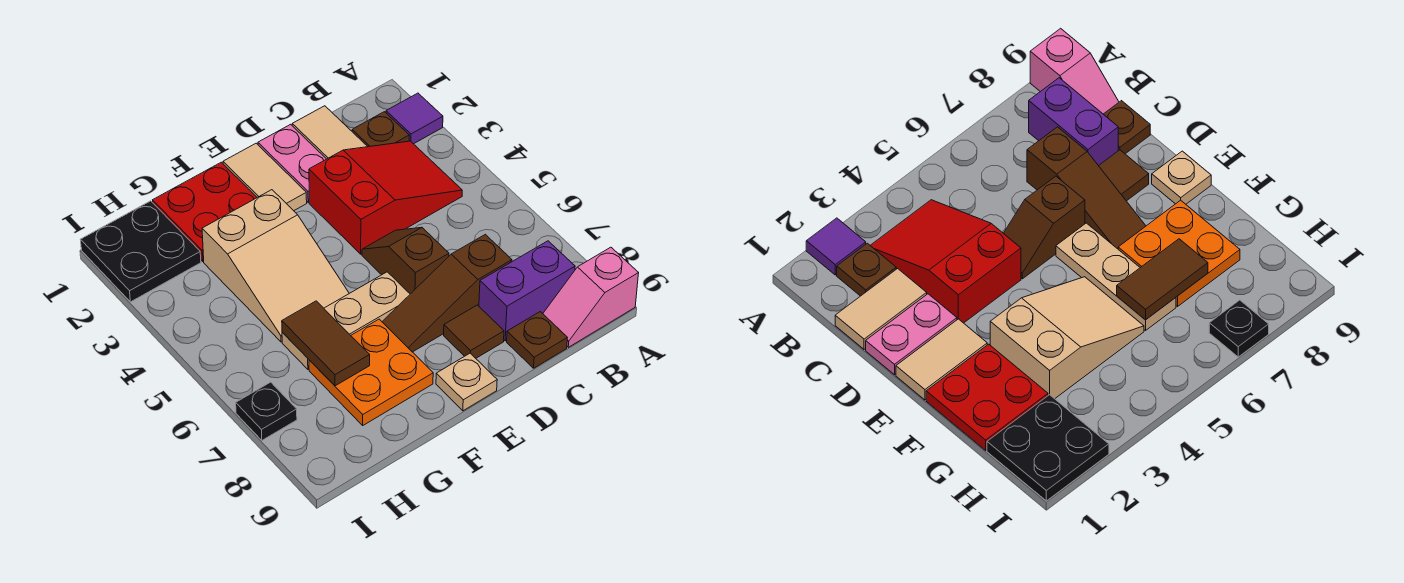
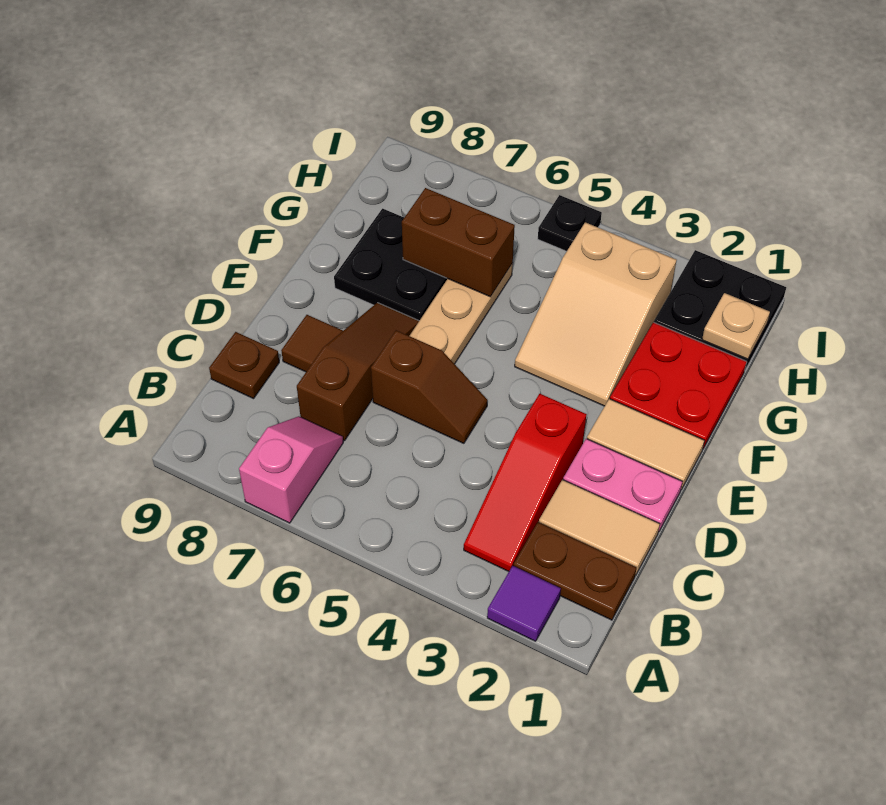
pink slope A9:B9 level 1 top A -> pink slope A7:B7 level 1 top A
brown plate B2 level 1 -> brown plate B1:B2 level 1
red slope B3:D4 level 1 top D -> red slope B3:D3 level 1 top D
purple brick B8:C8 level 1 -> none
tan plate E9 level 1 -> tan plate H1 level 2
tan slope F3:G5 level 1 top 3 -> tan slope F3:H4 level 1 top H
orange plate F7:G8 level 1 -> black plate F7:G8 level 1
brown tile G6:G7 level 2 -> brown brick G6:G7 level 2
black plate I7 level 1 -> black plate I5 level 1

